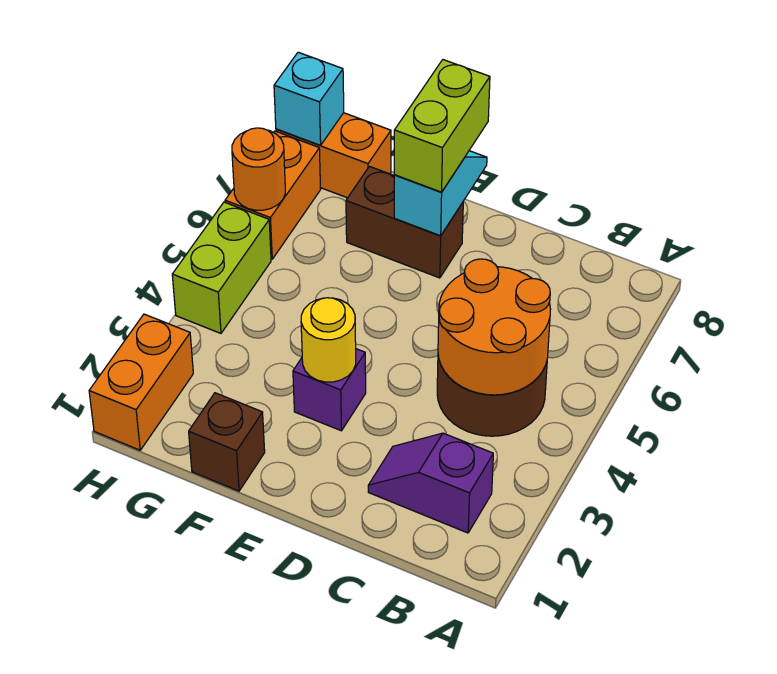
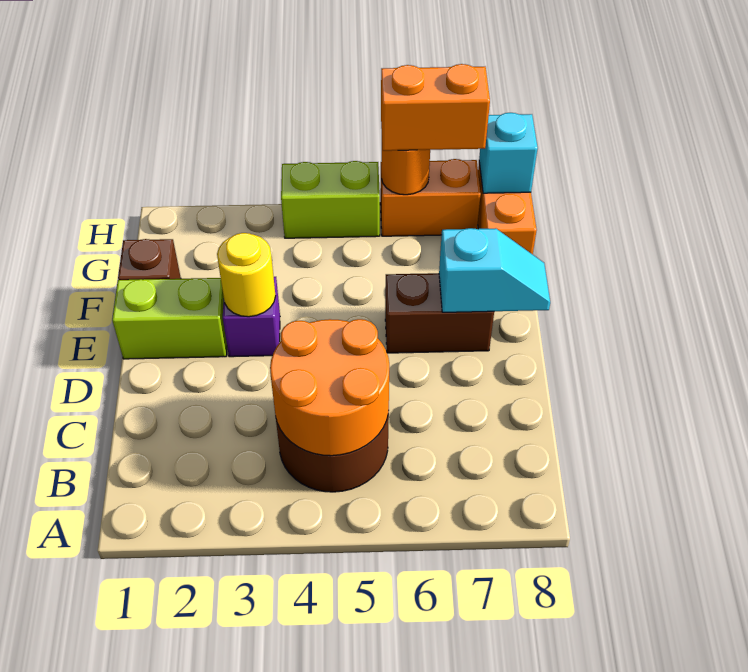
purple slope B2:C2 level 1 top B -> none
brown brick E7:F7 level 1 -> brown brick E6:E7 level 1
lime brick E7:E8 level 3 -> lime brick E1:E2 level 1
orange brick H1:H2 level 1 -> orange brick H6:H7 level 3

